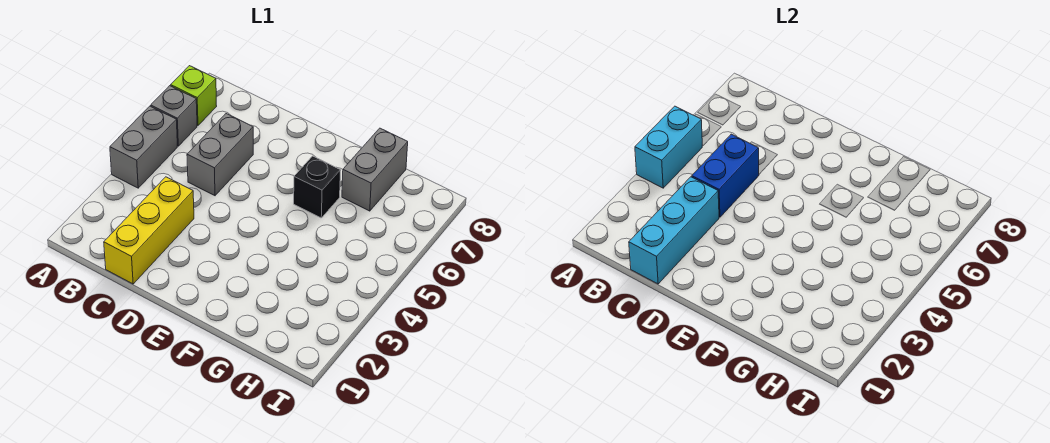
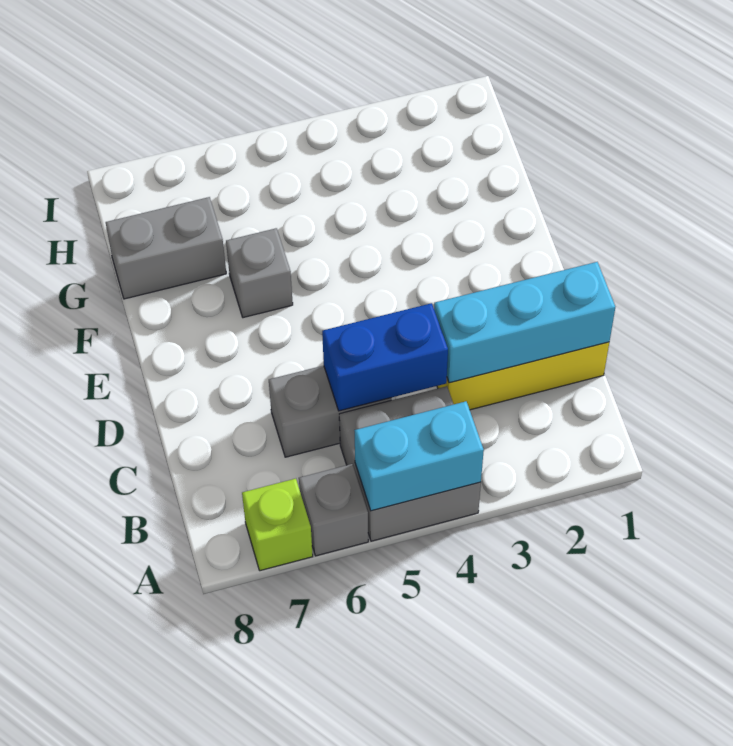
grey brick A4:A5 level 1 -> grey brick A4:B5 level 1
black brick F6 level 1 -> grey brick F6 level 1

